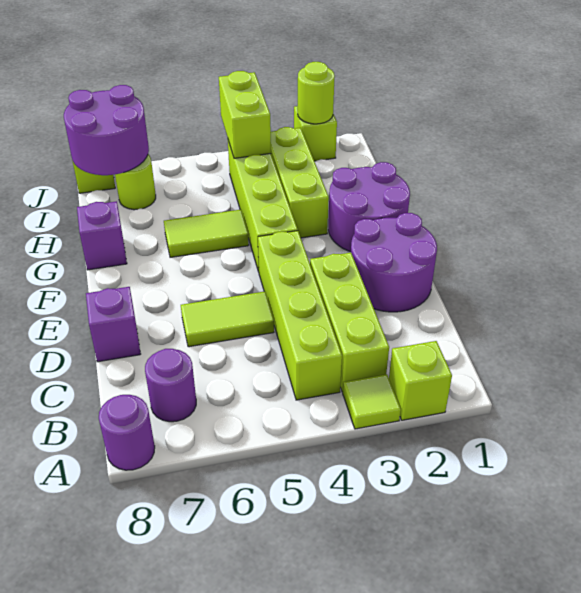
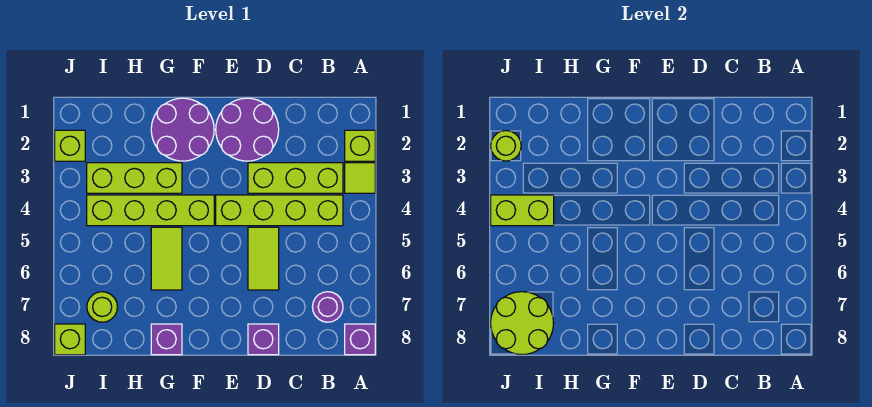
purple round brick A8 level 1 -> purple brick A8 level 1
purple round brick I7:J8 level 2 -> lime round brick I7:J8 level 2

